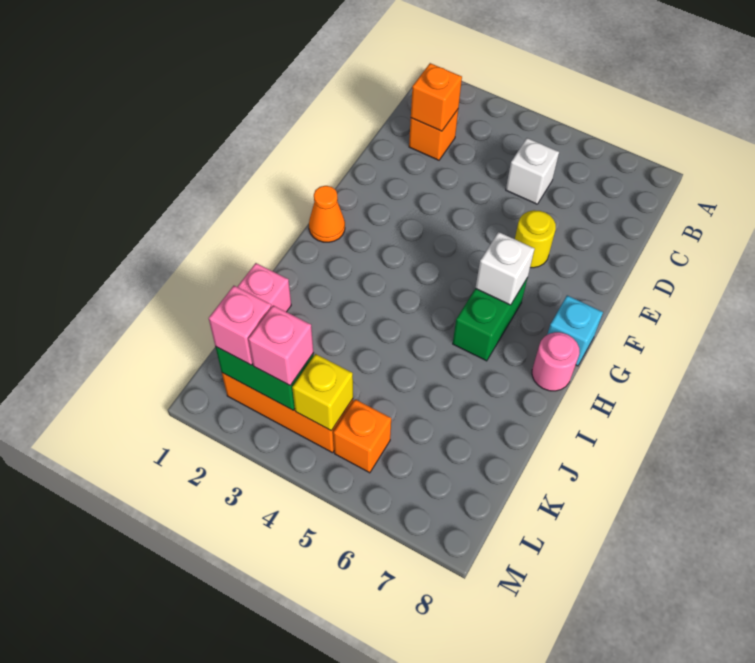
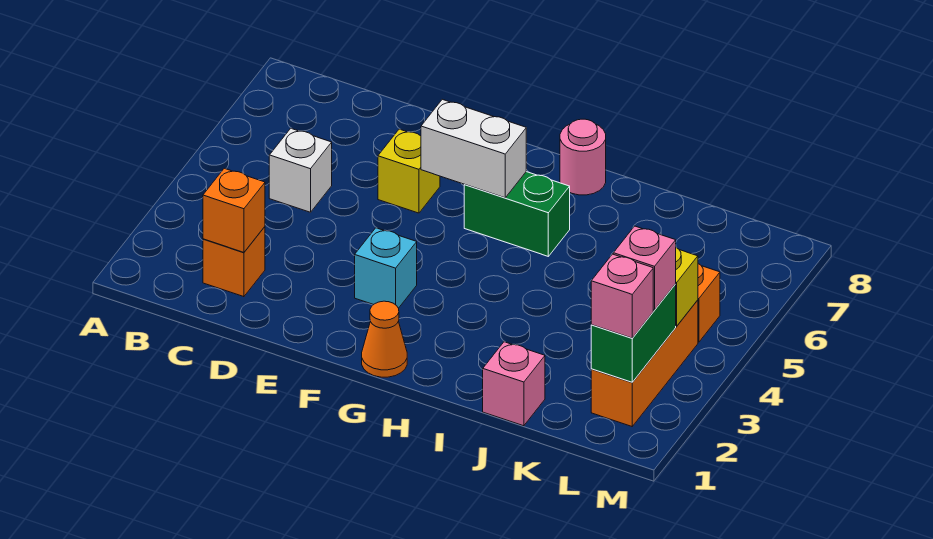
yellow round brick E6 level 1 -> yellow brick E6 level 1
white brick G6 level 2 -> white brick F6:G6 level 2
cyan brick G8 level 1 -> cyan brick F3 level 1

